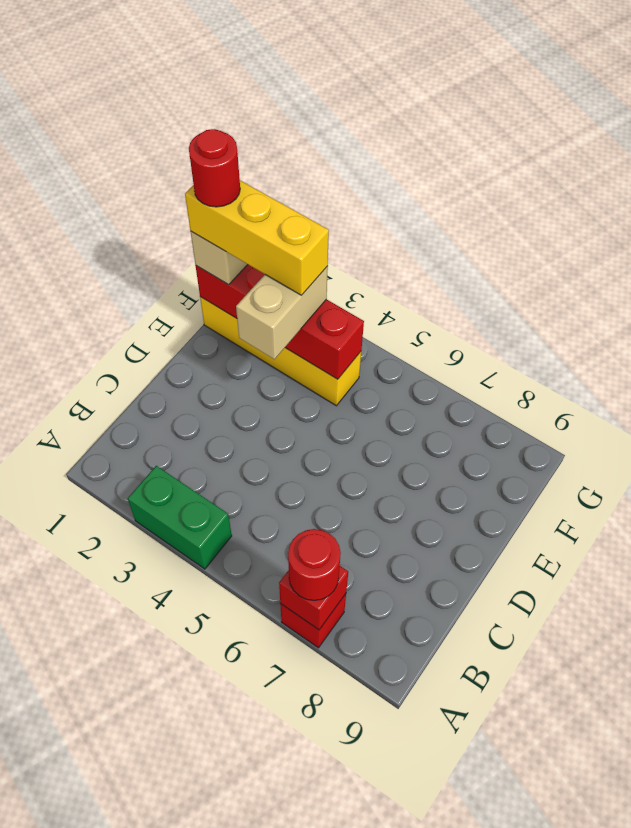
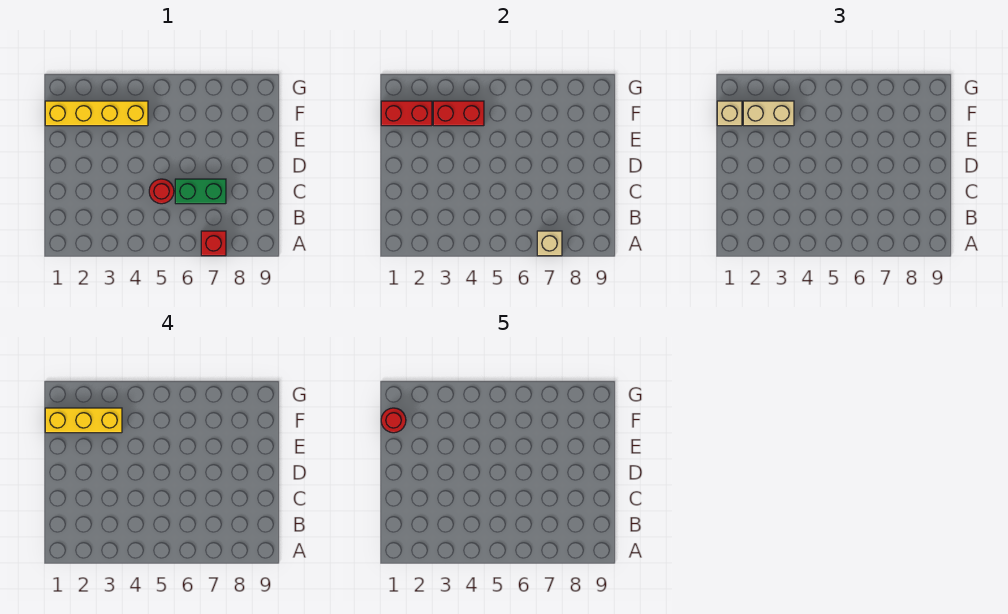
green brick A3:A4 level 1 -> green brick C6:C7 level 1
red brick A7 level 2 -> tan brick A7 level 2
red round brick A7 level 3 -> red round brick C5 level 1
tan brick E3:F3 level 3 -> tan brick F2:F3 level 3

